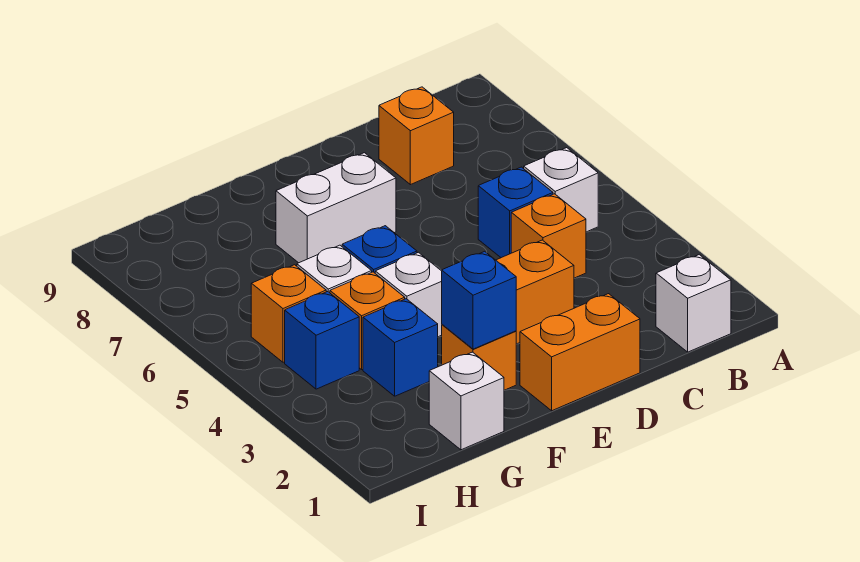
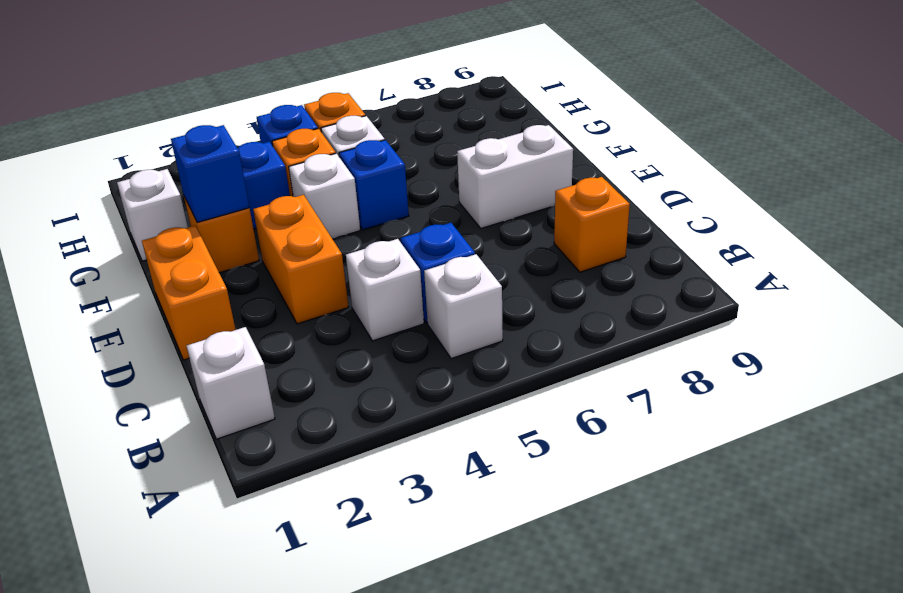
orange brick C4 level 1 -> white brick C4 level 1
white brick E7:F7 level 1 -> white brick E7:E8 level 1

